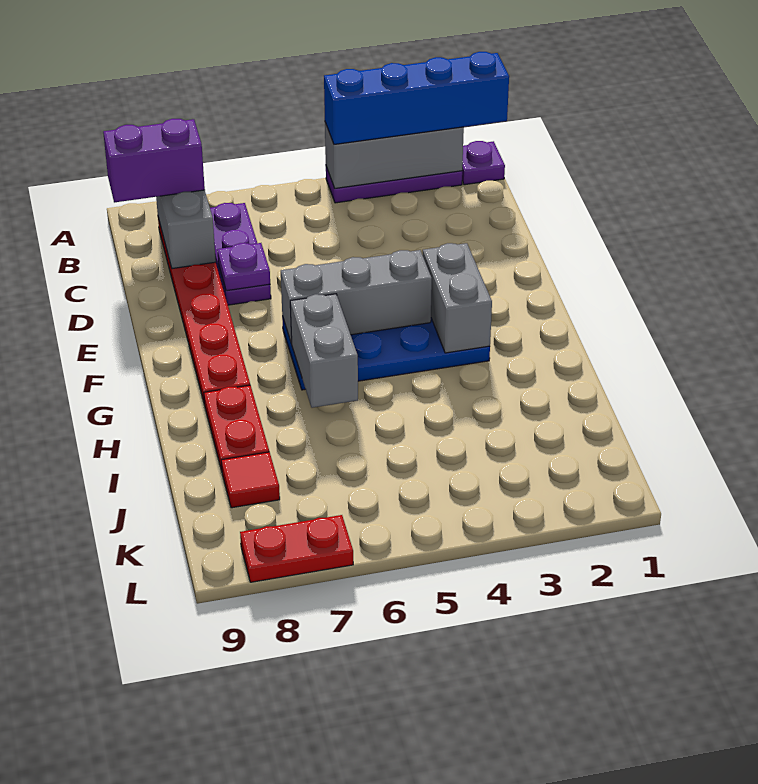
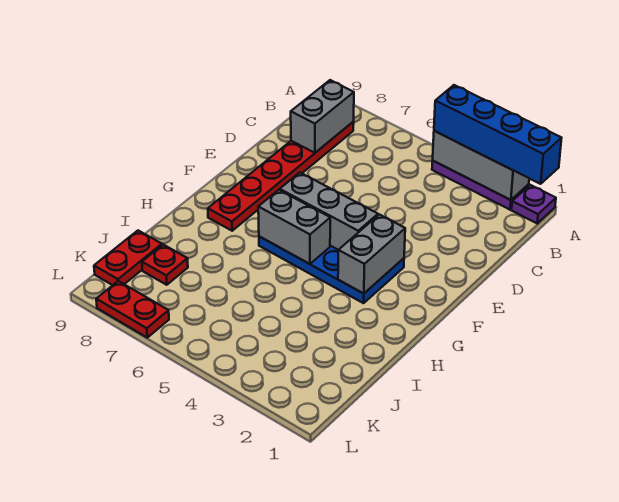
purple plate B7:D7 level 1 -> none
purple brick B8:B9 level 3 -> none
purple plate D7 level 2 -> none
grey brick G6:H6 level 2 -> grey brick G5:G6 level 2
red plate H8:I8 level 1 -> red plate J9:K9 level 1
red tile J8 level 1 -> red plate J8 level 1

